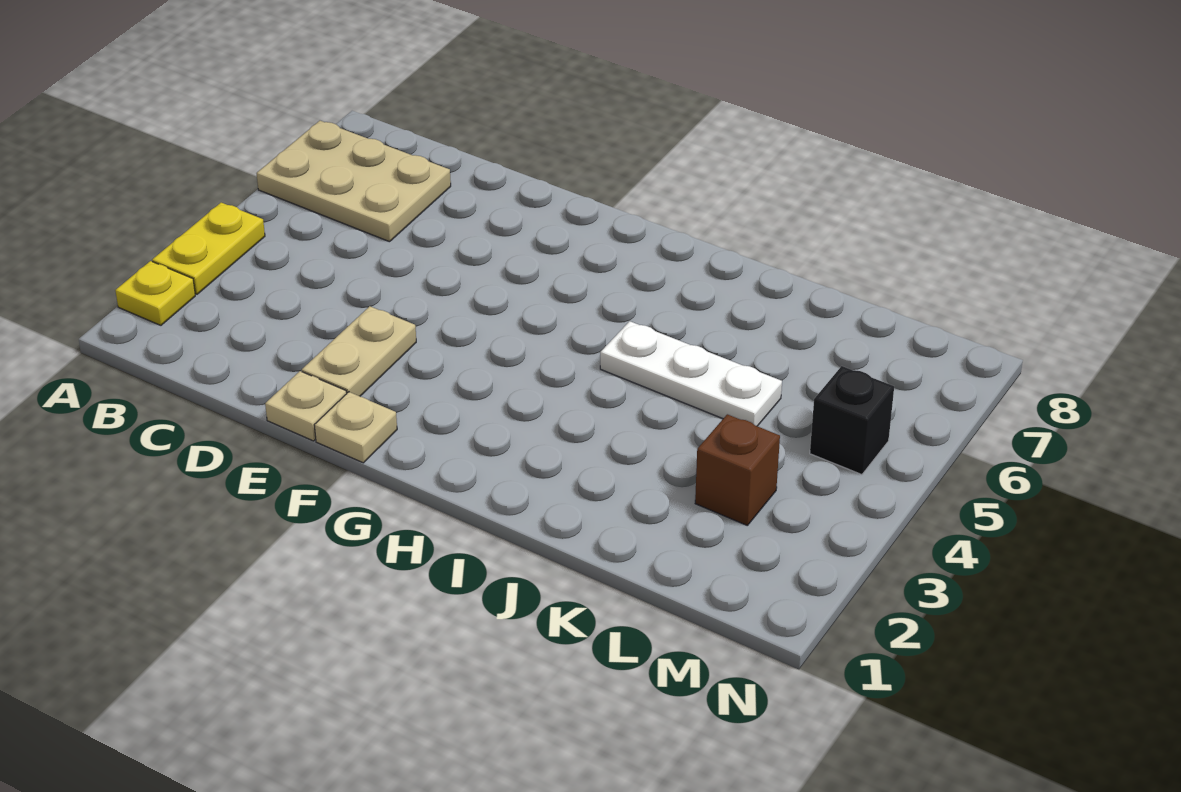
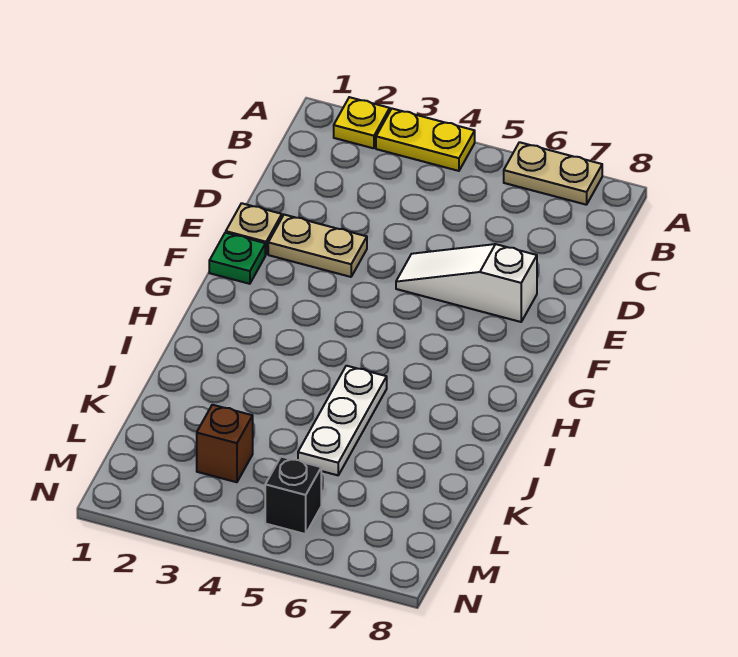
tan plate A6:C7 level 1 -> tan plate A6:A7 level 1
none -> white slope E5:E7 level 1 top 7
tan plate F1 level 1 -> green plate F1 level 1

